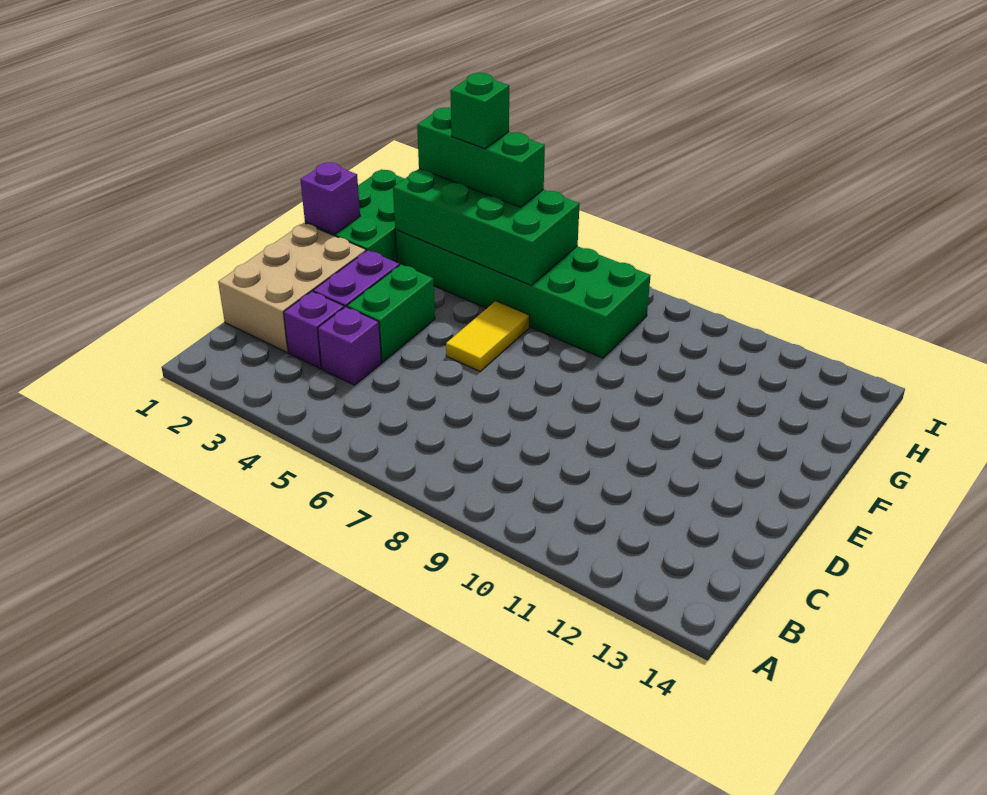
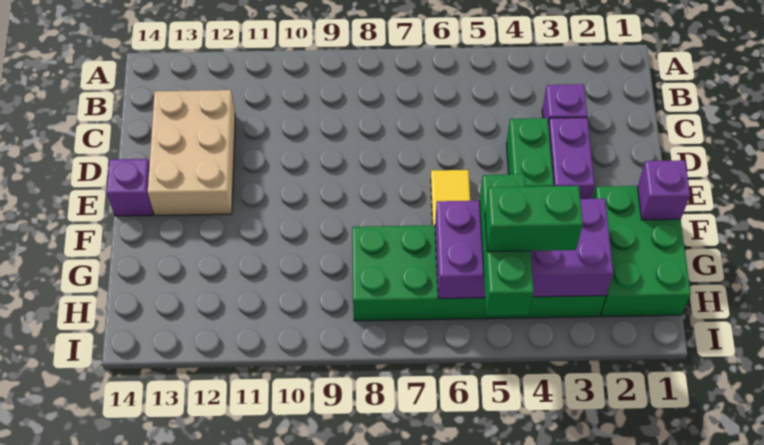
tan brick C1:E2 level 1 -> tan brick C12:E13 level 1
purple brick C4 level 1 -> purple brick E14 level 1
green brick G3:H6 level 2 -> purple brick G3:H6 level 2
green brick H3:H5 level 3 -> green brick G5:I5 level 3
green brick H4 level 4 -> green brick H4:H5 level 4

